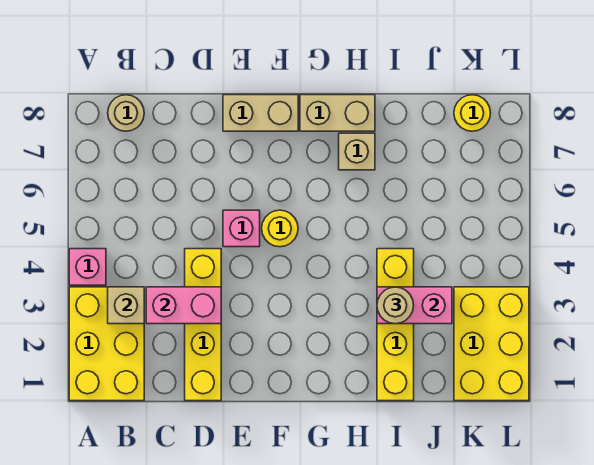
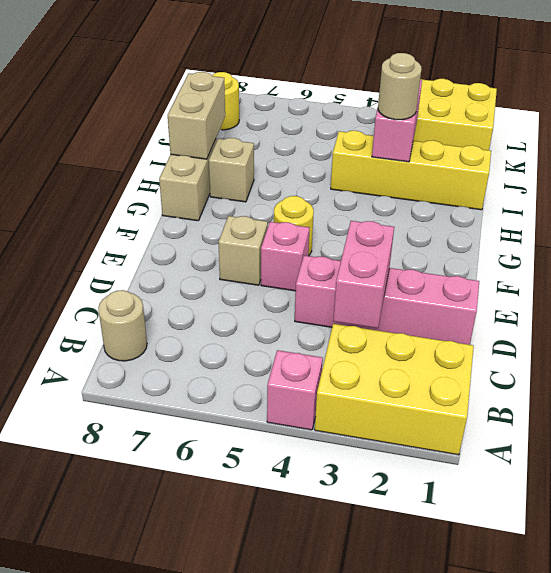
tan brick B3 level 2 -> tan brick E6 level 1
yellow brick D1:D4 level 1 -> pink brick D1:D4 level 1
tan brick E8:F8 level 1 -> tan brick H8:I8 level 2

